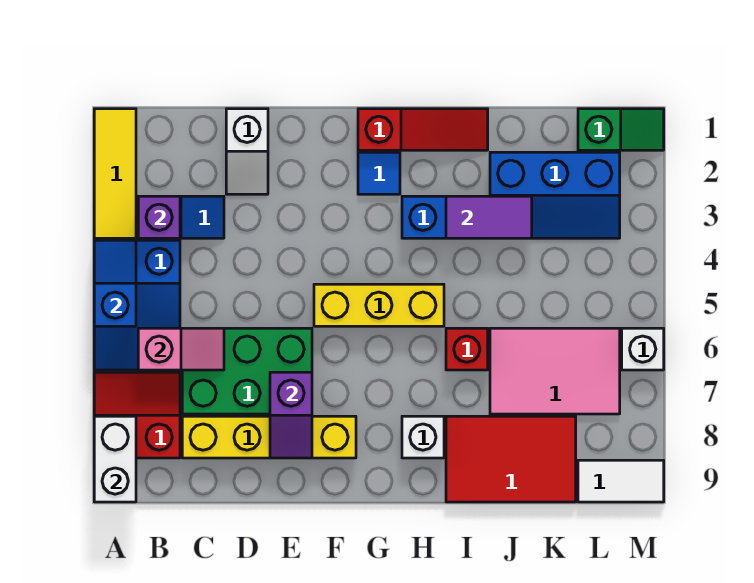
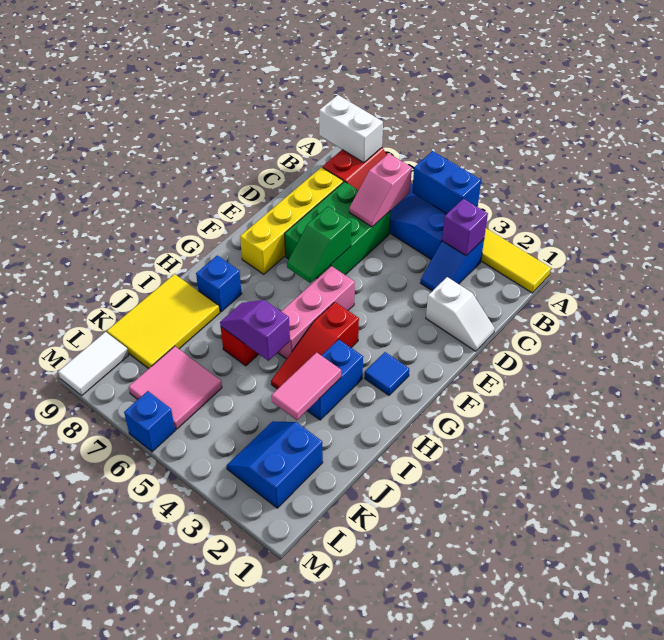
blue slope A4:A5 level 2 top 5 -> blue brick A4:A5 level 2
white slope D1:D2 level 1 top 1 -> white slope D1:D2 level 1 top 2
purple slope E7:E8 level 2 top 7 -> purple slope I5:I6 level 2 top 5
yellow brick F5:H5 level 1 -> pink brick F5:H5 level 1
red slope G1:I1 level 1 top G -> red slope G4:I4 level 1 top G
white brick H8 level 1 -> blue brick H8 level 1
purple tile I3:J3 level 2 -> pink tile I3:J3 level 2
red tile I8:K9 level 1 -> yellow tile I8:K9 level 1
blue slope J2:L3 level 1 top 2 -> blue slope K2:L3 level 1 top 2
pink tile J6:L7 level 1 -> pink tile K6:L7 level 1
green slope L1:M1 level 1 top L -> green slope E6:F6 level 2 top E
white brick M6 level 1 -> blue brick M6 level 1

